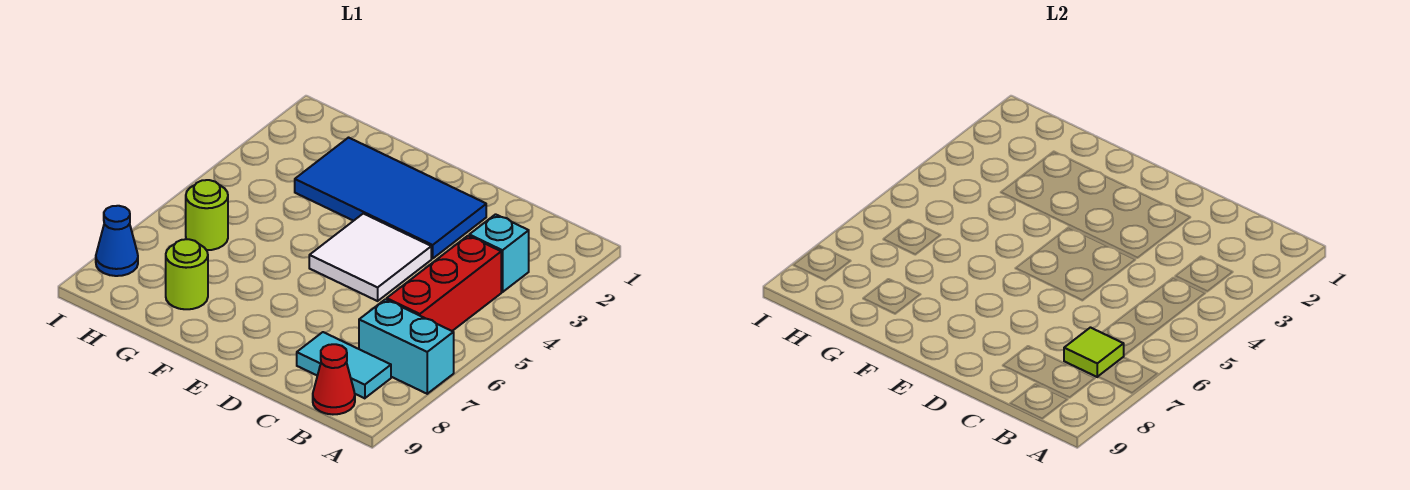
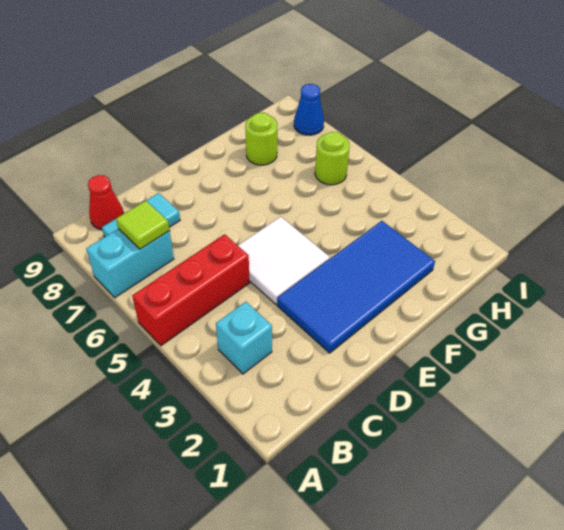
red brick B4:B6 level 1 -> red brick A5:C5 level 1

